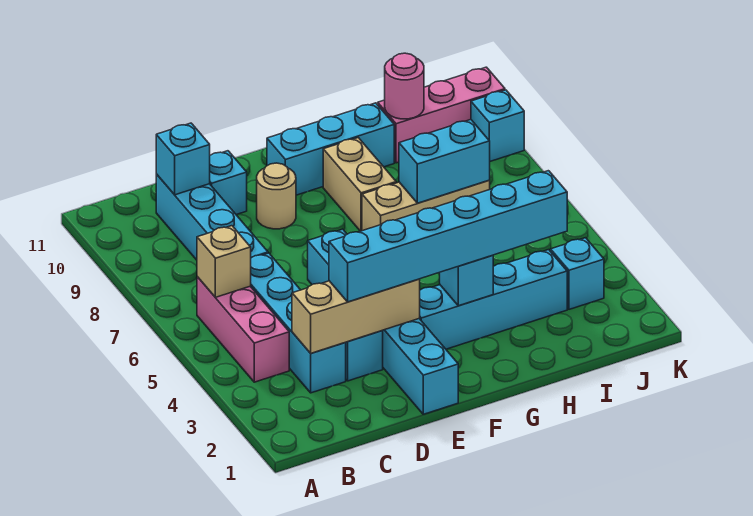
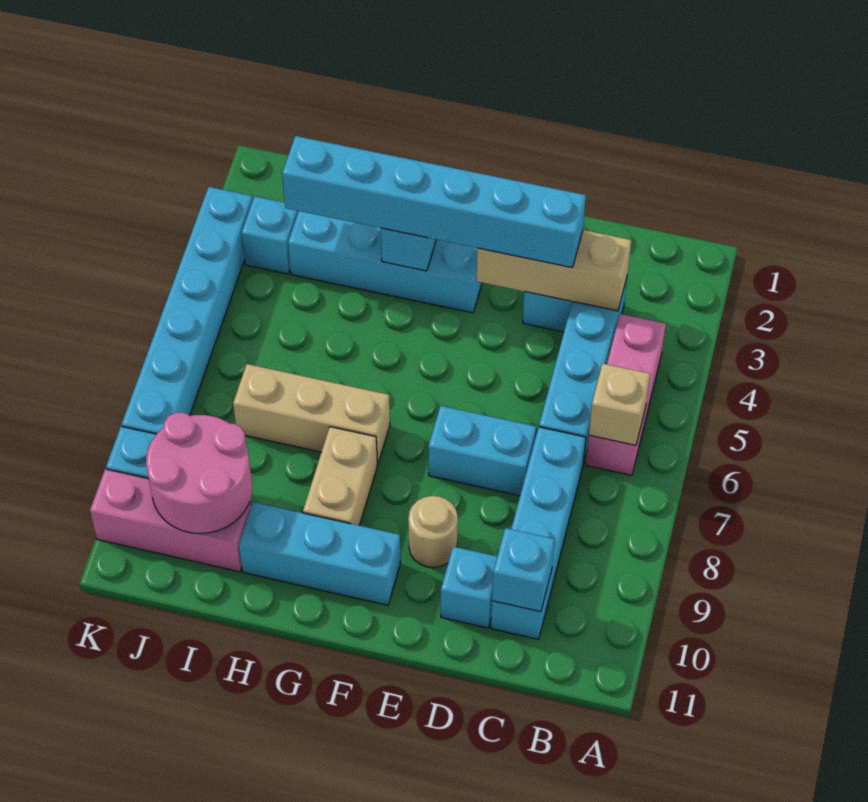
cyan brick E1:E6 level 1 -> cyan brick K3:K8 level 1
cyan brick H7:I7 level 2 -> cyan brick D7:E7 level 1
pink round brick I10 level 2 -> pink round brick I9:J10 level 2

